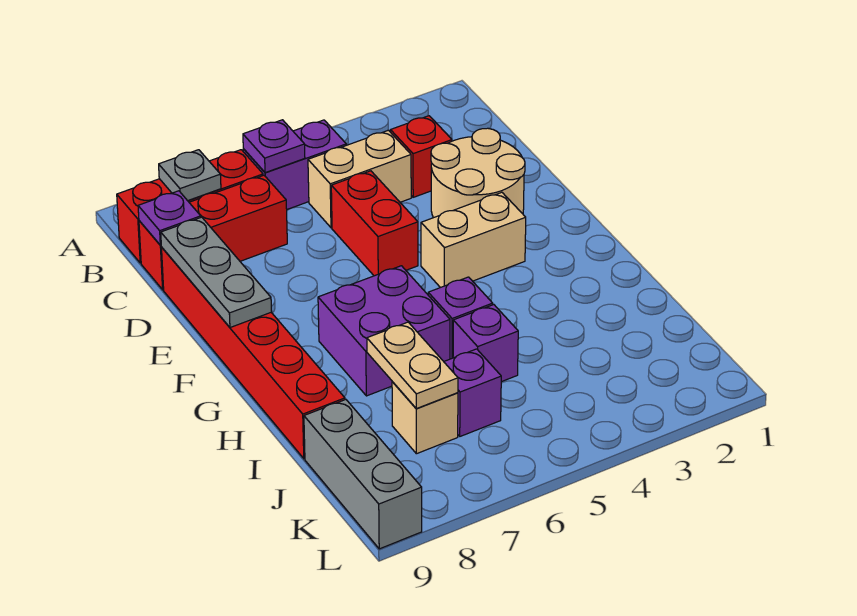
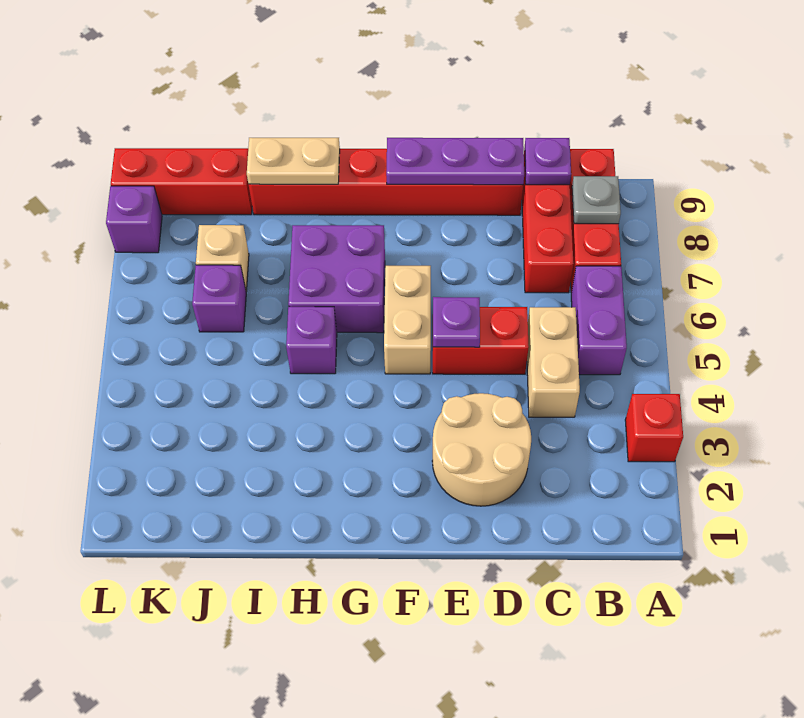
purple plate B6 level 2 -> purple plate E5 level 2
red brick C3 level 1 -> red brick A3 level 1
grey plate D9:F9 level 2 -> purple plate D9:F9 level 2
tan brick F3:F4 level 1 -> tan brick F5:F6 level 1
purple brick I5 level 1 -> purple brick L8 level 1
tan plate I7:J7 level 2 -> tan plate H9:I9 level 2
grey brick J9:L9 level 1 -> red brick J9:L9 level 1

